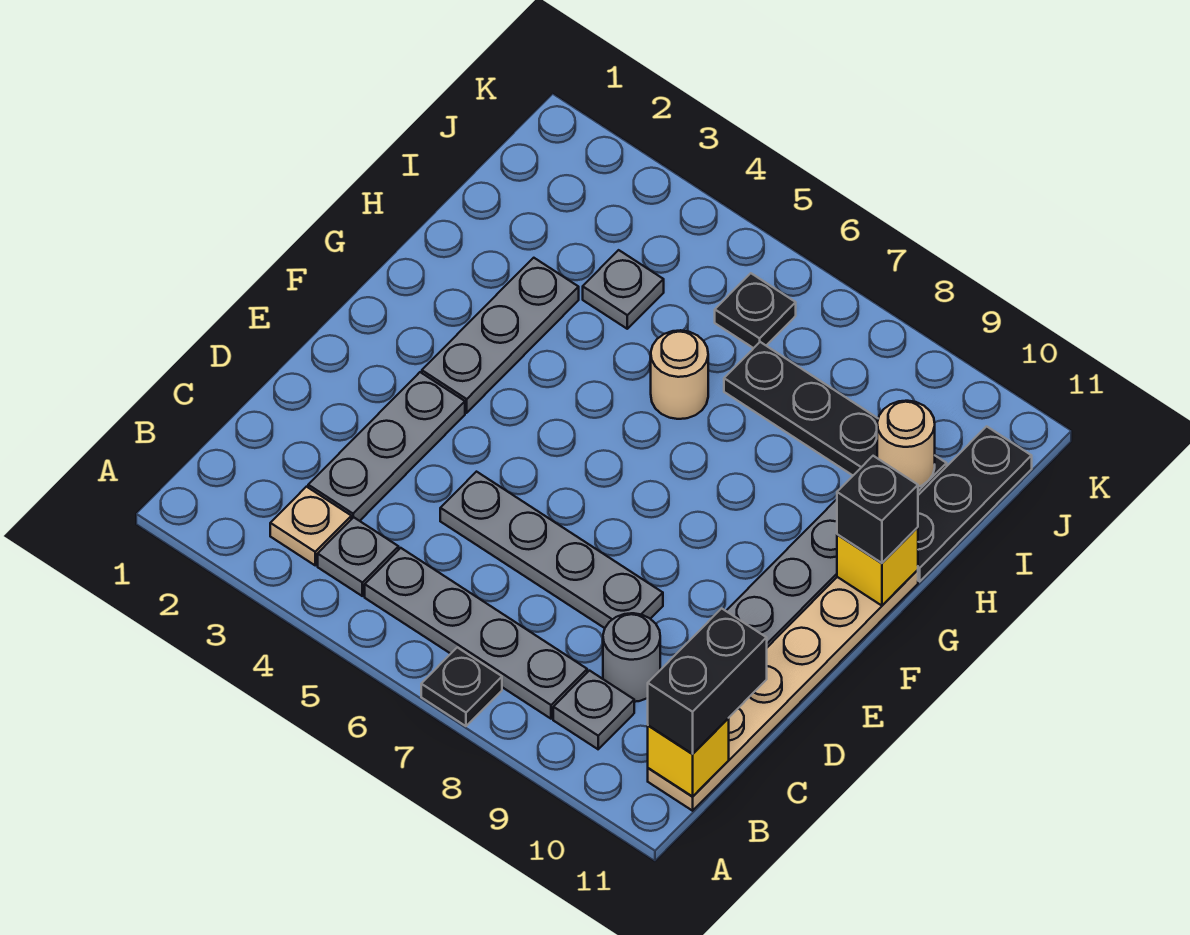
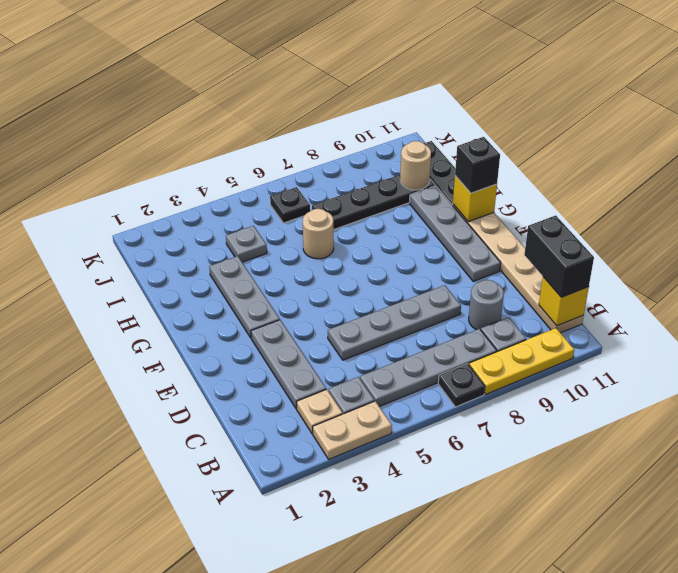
none -> tan plate A3:A4 level 1
none -> yellow plate A8:A10 level 1

